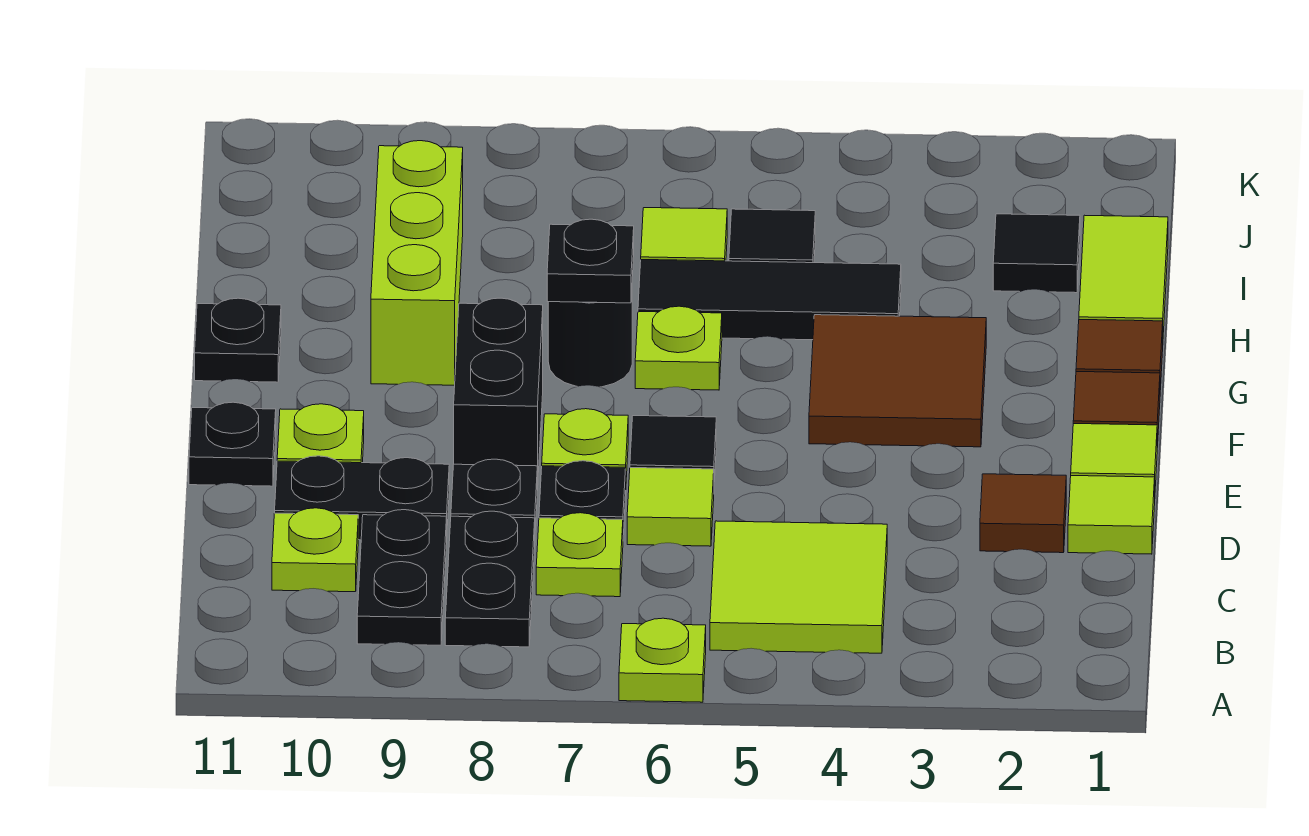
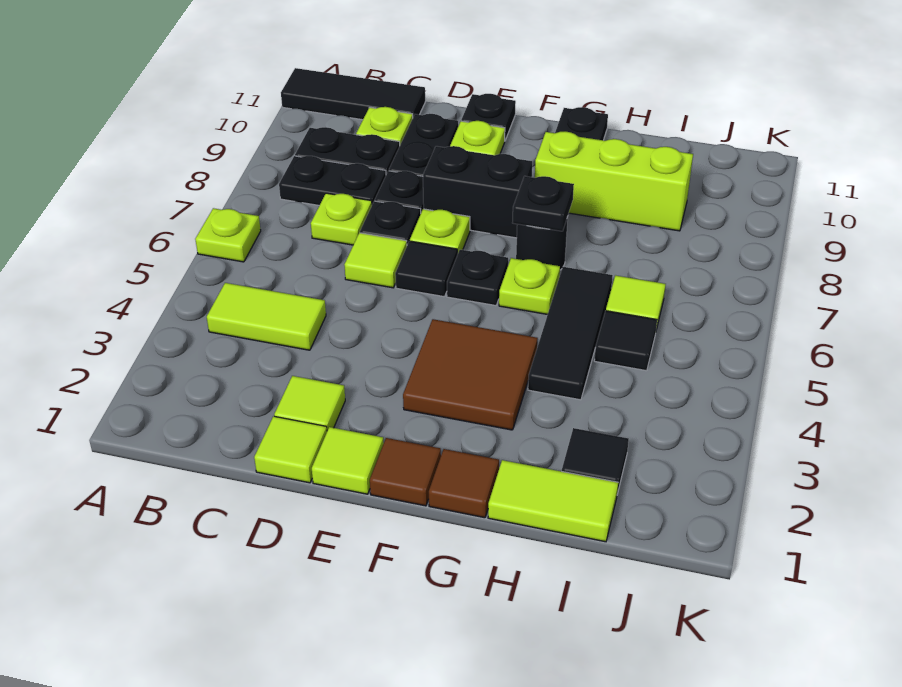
none -> black tile A11:C11 level 1
lime tile B4:C5 level 1 -> lime tile B4:C4 level 1
brown tile D2 level 1 -> lime tile D2 level 1
none -> black plate F6 level 1

